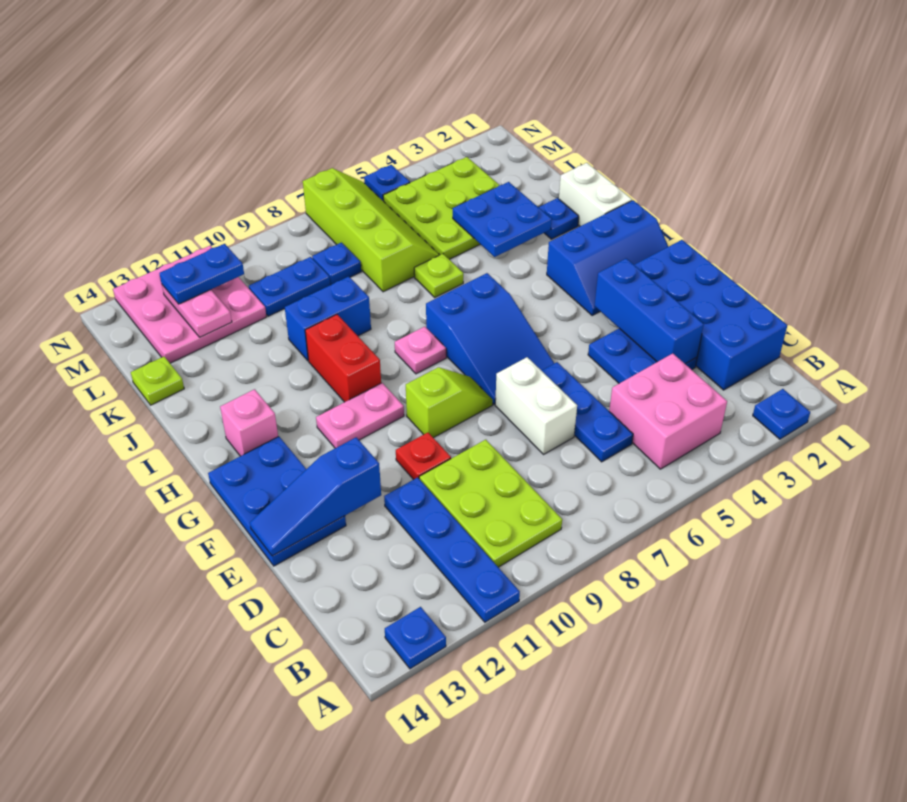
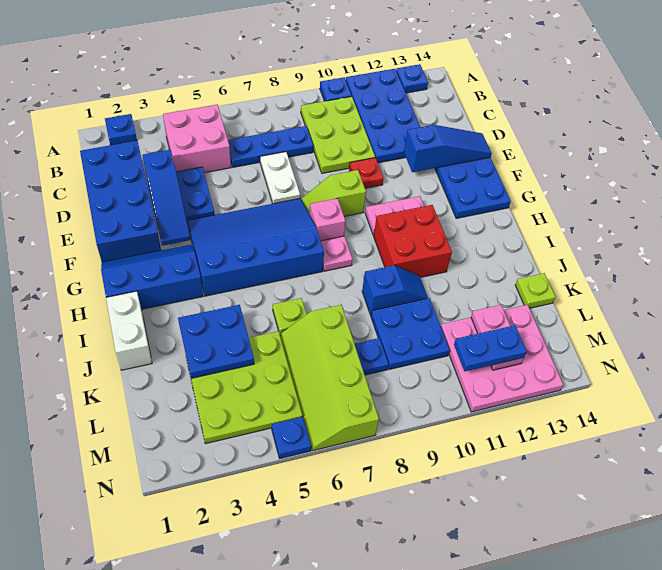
blue plate A11:D11 level 1 -> blue plate A11:D12 level 1
blue plate C6:E6 level 1 -> blue plate C6:C8 level 1
blue brick D3:F3 level 2 -> blue slope D3:F3 level 2 top D
white brick D7:E7 level 1 -> white plate D7:E7 level 1
blue slope F6:H7 level 1 top H -> blue slope F4:H7 level 1 top H
red brick H10:I10 level 1 -> red brick H10:I11 level 1
pink brick H13 level 1 -> pink brick G8 level 1
blue plate J2 level 1 -> blue plate A10 level 1
blue brick J9:J10 level 1 -> blue slope J9:J10 level 1 top 9
blue plate L9:L10 level 1 -> blue plate K9:L10 level 1

